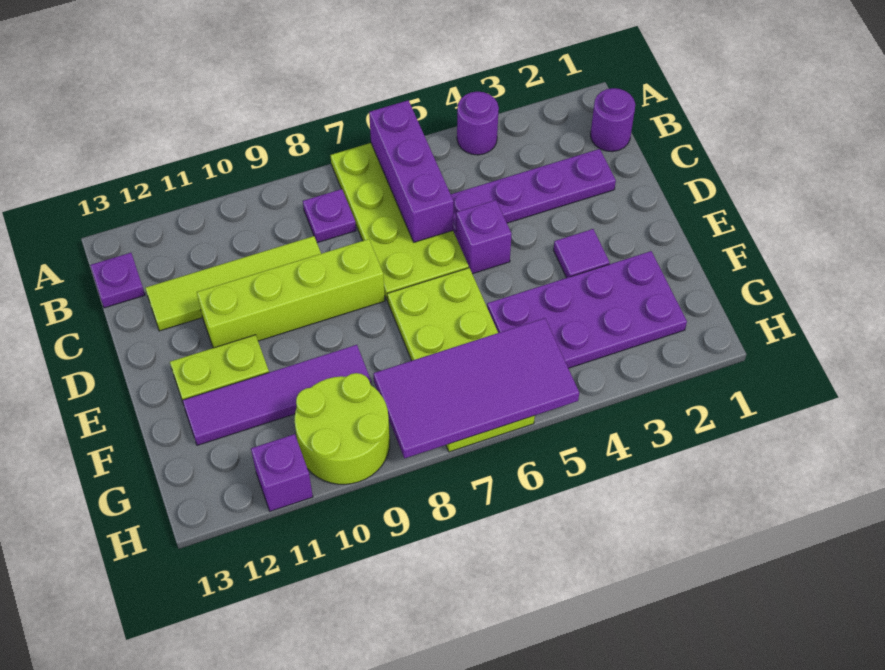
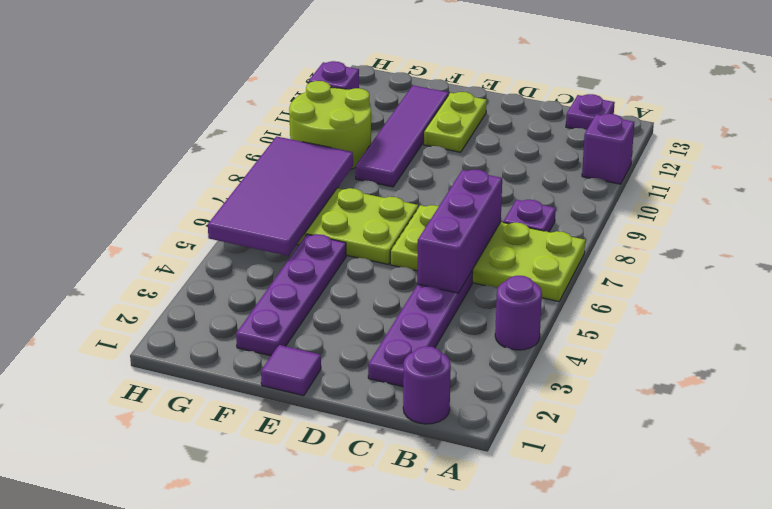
purple brick A6:C6 level 2 -> purple brick C5:C7 level 2
lime tile C9:C12 level 1 -> none
purple brick D5 level 1 -> purple brick A11 level 1
lime brick D8:D11 level 1 -> none
purple tile E3 level 1 -> purple tile E1 level 1
purple plate F2:G5 level 1 -> purple plate F2:F5 level 1

